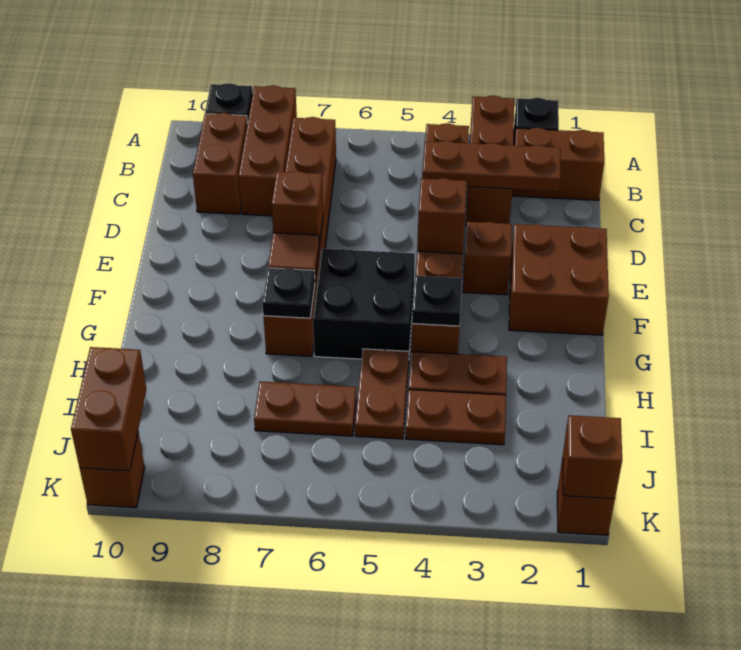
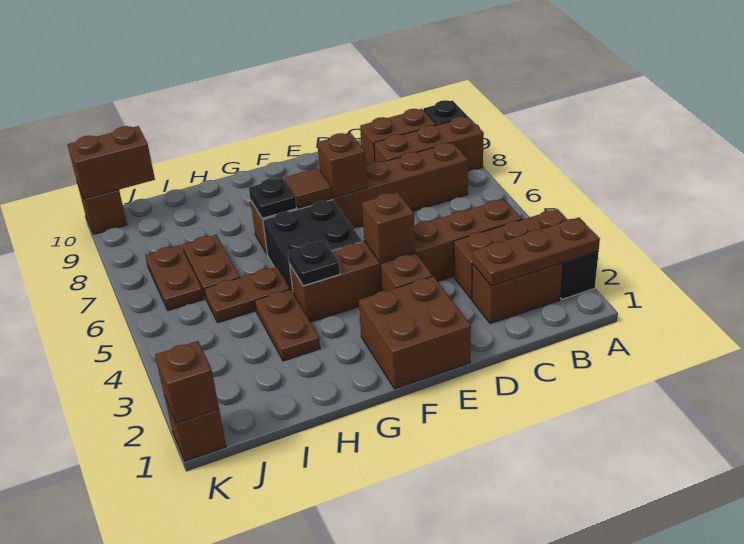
brown brick B1:B2 level 1 -> brown brick B2:C2 level 1
brown plate C2:C4 level 2 -> brown plate A2:C2 level 2
brown plate I3:I4 level 1 -> brown plate J6:J7 level 1

